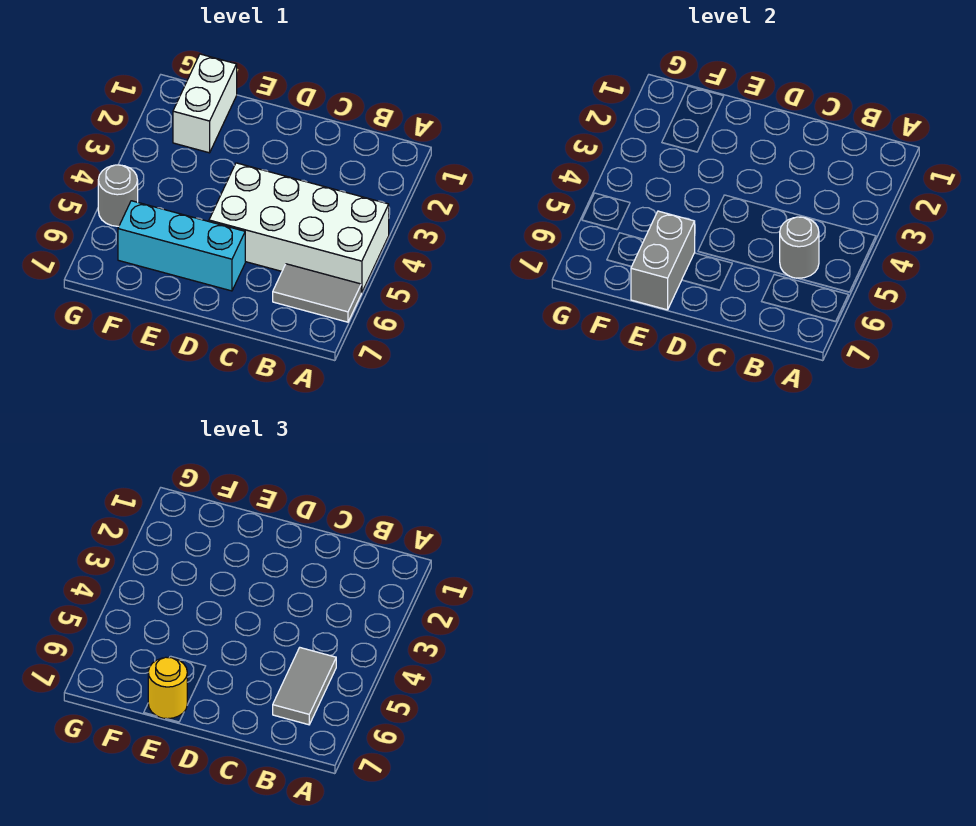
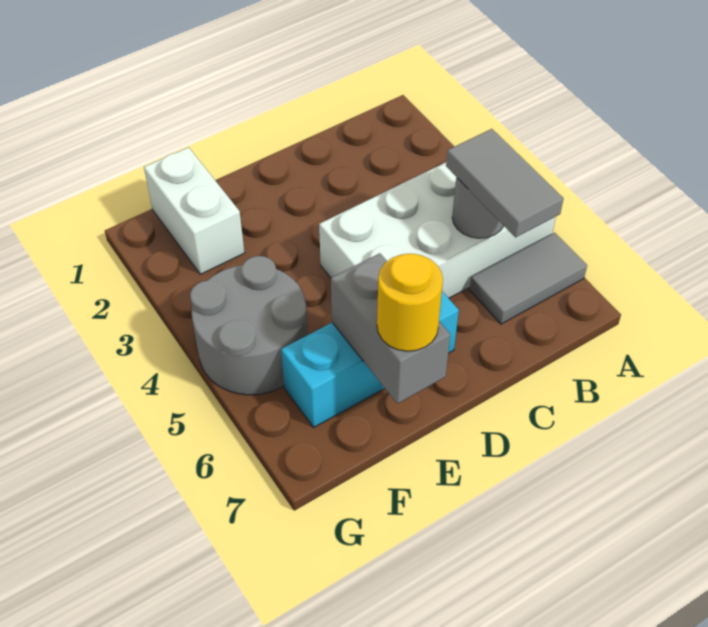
grey round brick G5 level 1 -> grey round brick F4:G5 level 1

